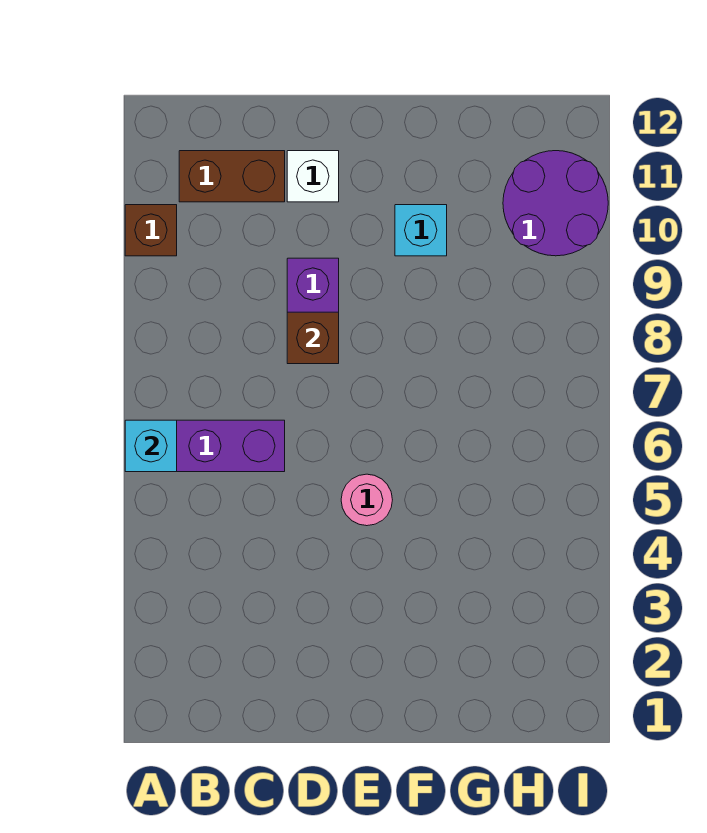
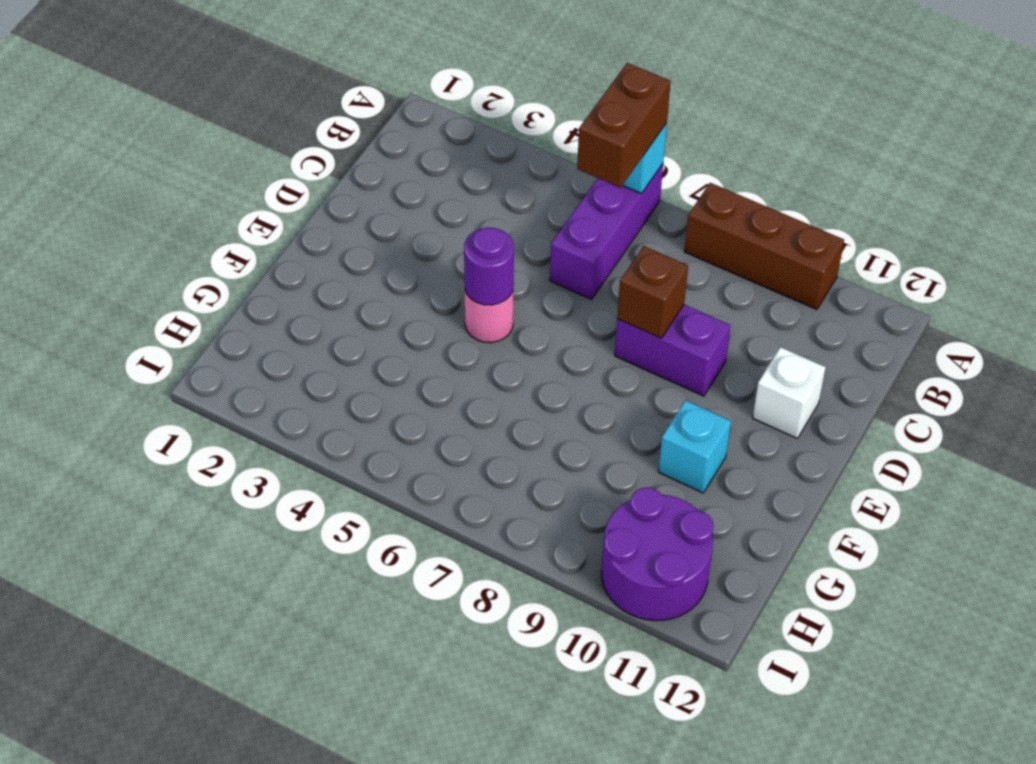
brown brick A10 level 1 -> brown brick A8:A10 level 1
brown brick B11:C11 level 1 -> brown brick A6:B6 level 3
none -> purple round brick E5 level 2

